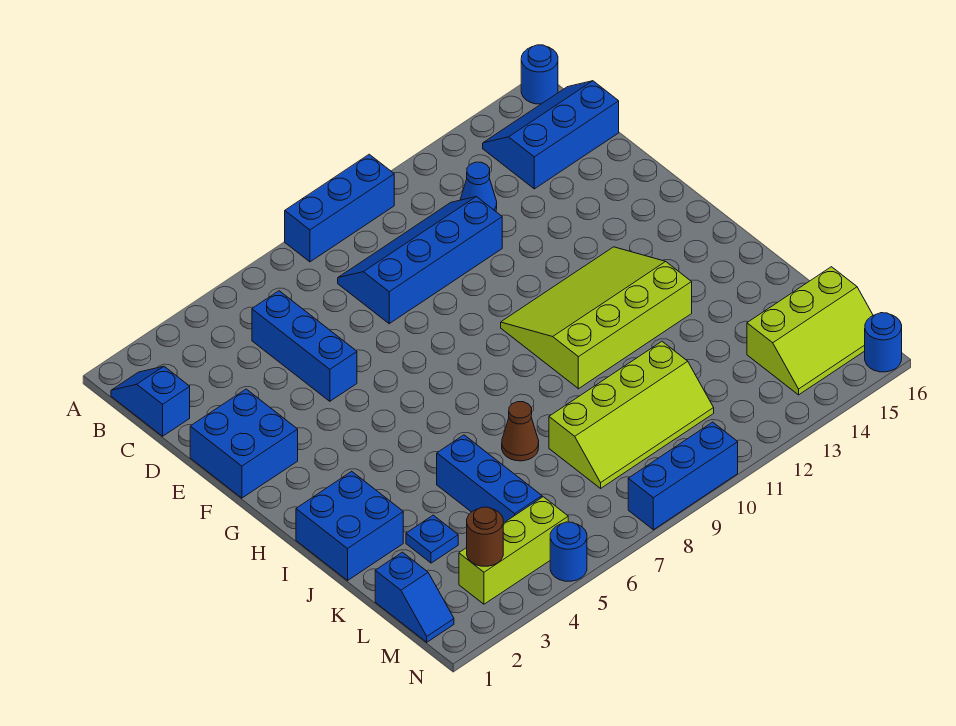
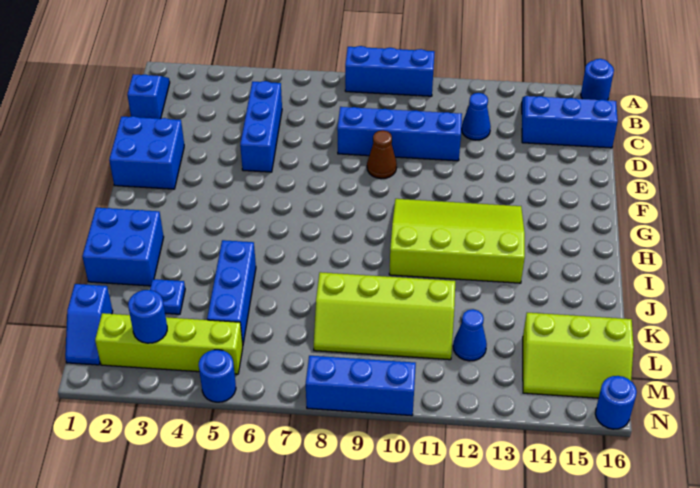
brown cone J7 level 1 -> brown cone E9 level 1
none -> blue cone L12 level 1
lime brick M3:M5 level 1 -> lime brick M2:M5 level 1
brown round brick M3 level 2 -> blue round brick M3 level 2

